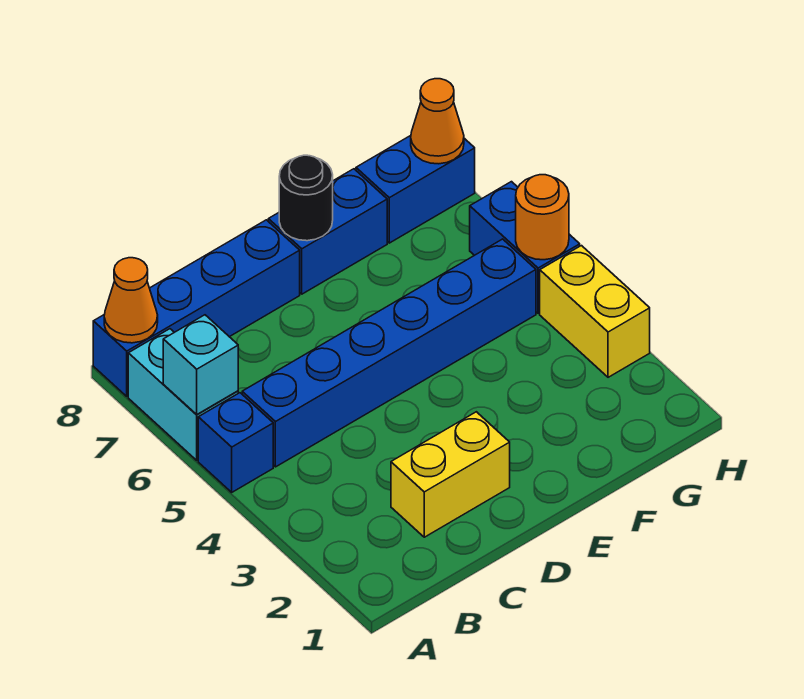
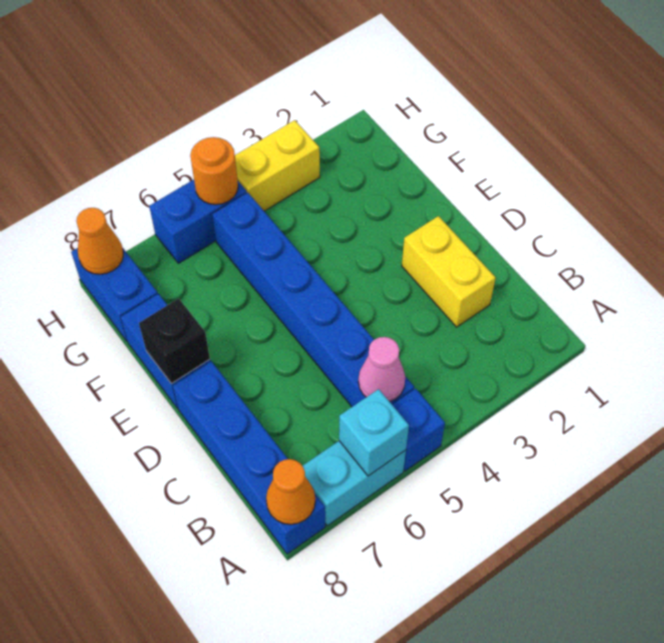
none -> pink cone B5 level 2
black round brick E8 level 2 -> black brick E8 level 2

